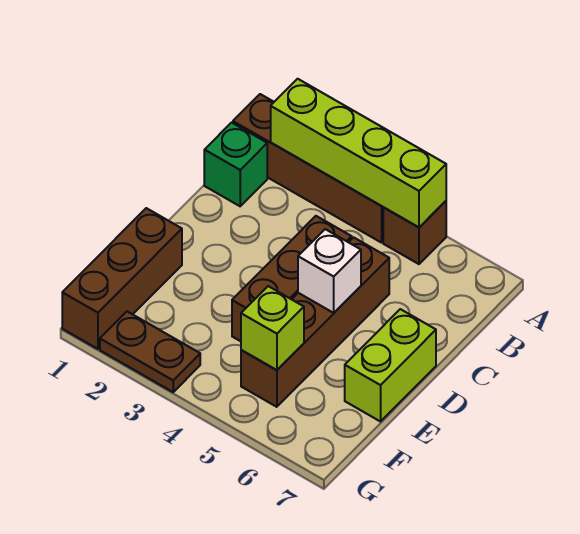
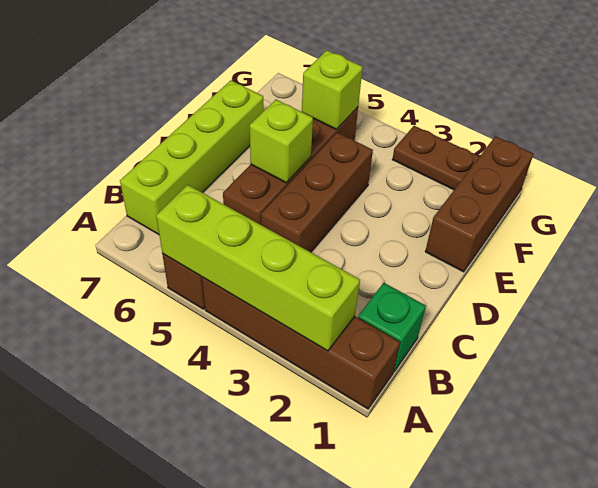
white brick D5 level 2 -> lime brick D5 level 2
lime brick D7:E7 level 1 -> lime brick B7:E7 level 1

